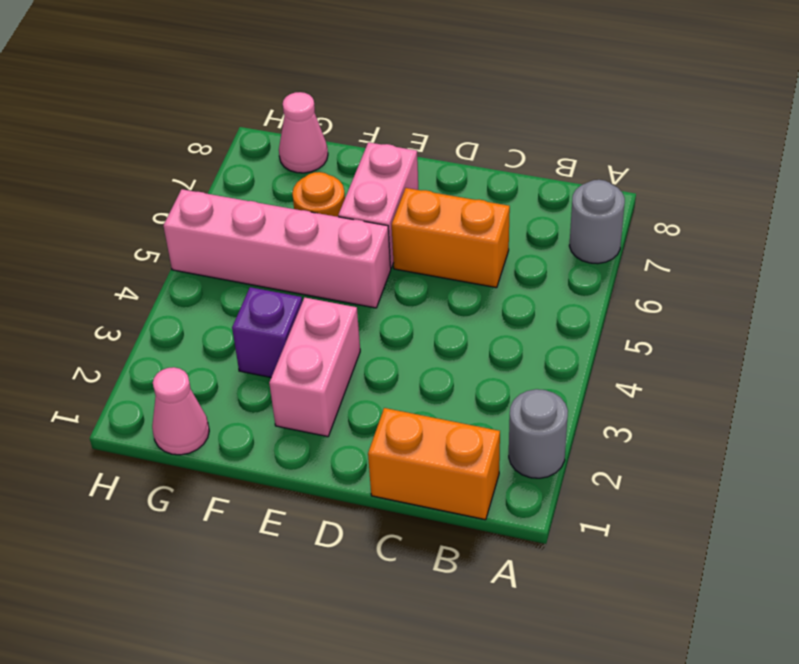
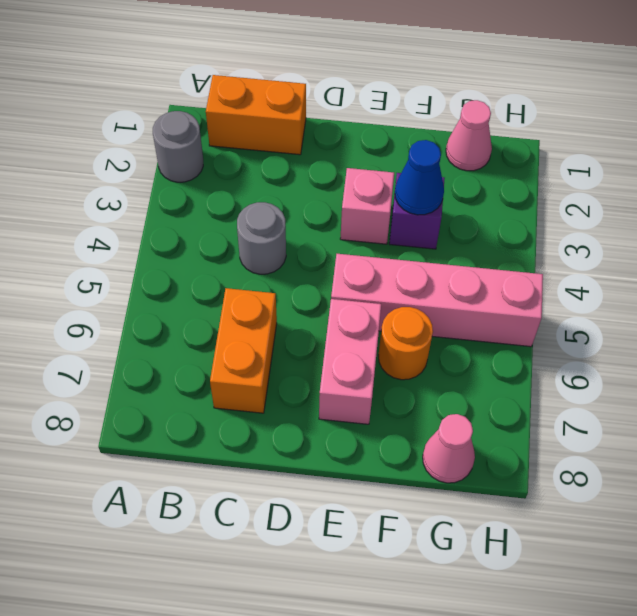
grey round brick A7 level 1 -> grey round brick C4 level 1
orange brick C6:D6 level 1 -> orange brick C6:C7 level 1
pink brick E2:E3 level 1 -> pink brick E3 level 1
none -> blue cone F3 level 2

